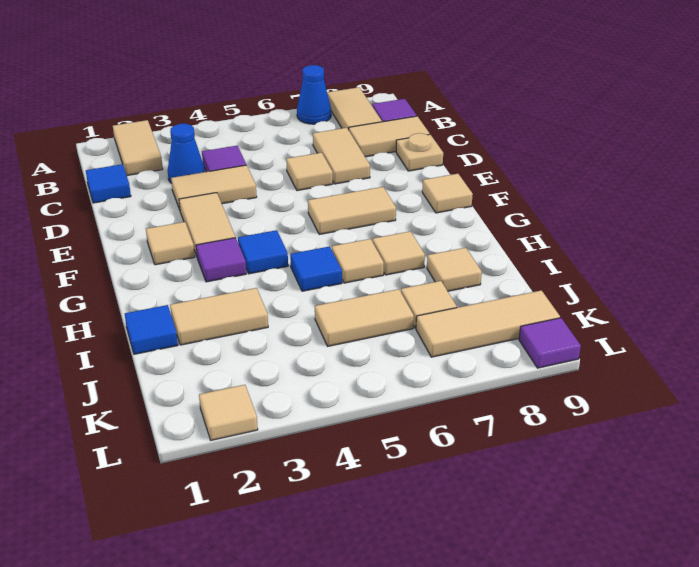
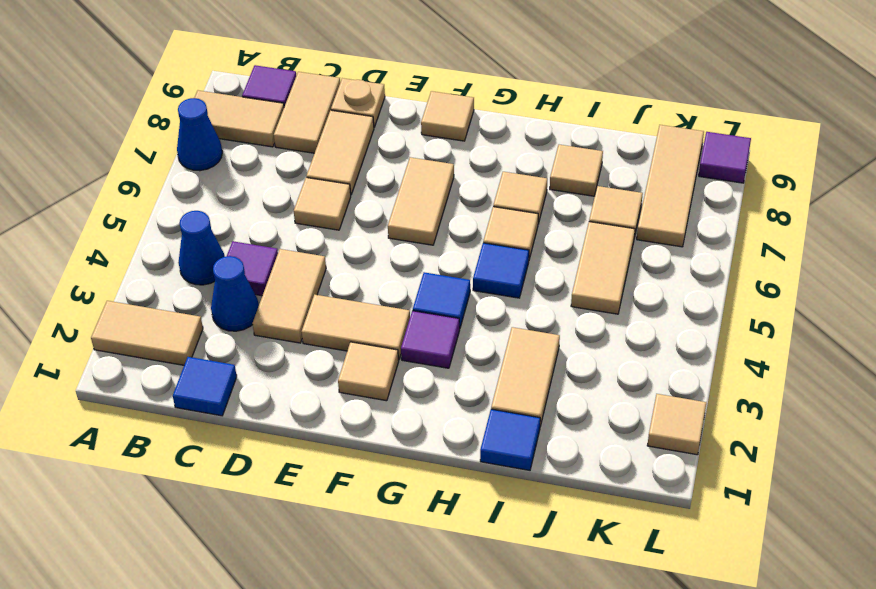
none -> blue cone B4 level 1
tan tile C7:D7 level 1 -> tan tile D7:D8 level 1

